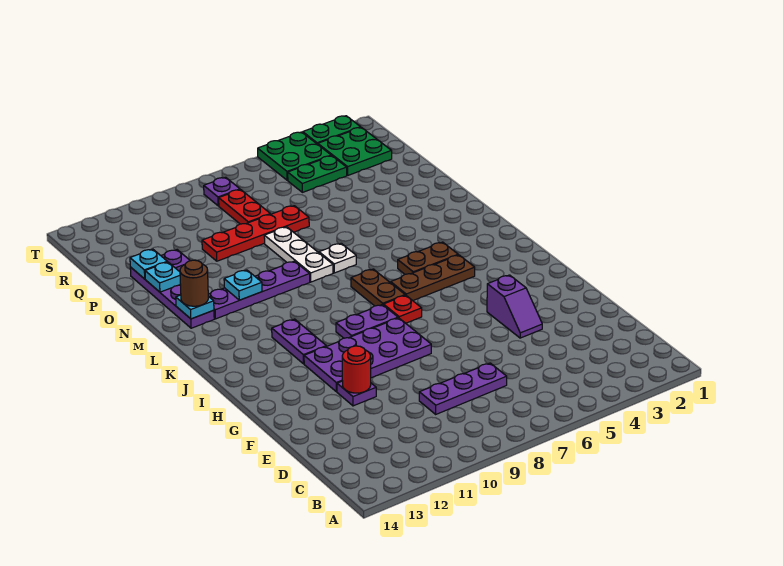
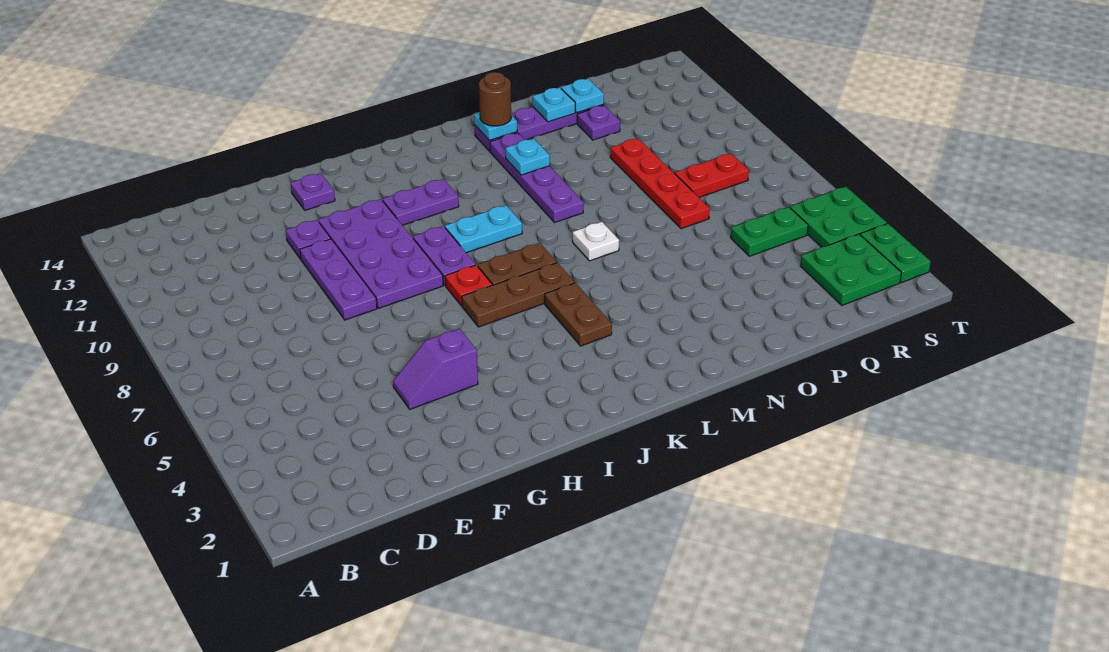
purple plate D7:D9 level 1 -> purple plate F8:F10 level 1
red round brick F11 level 2 -> none
brown plate J4:J6 level 1 -> brown plate I6:K6 level 1
none -> cyan plate J9:K9 level 1
white plate M8:O8 level 1 -> none
green plate R4:R5 level 1 -> green plate Q5:R5 level 1
purple plate S8 level 1 -> purple plate G13 level 1

